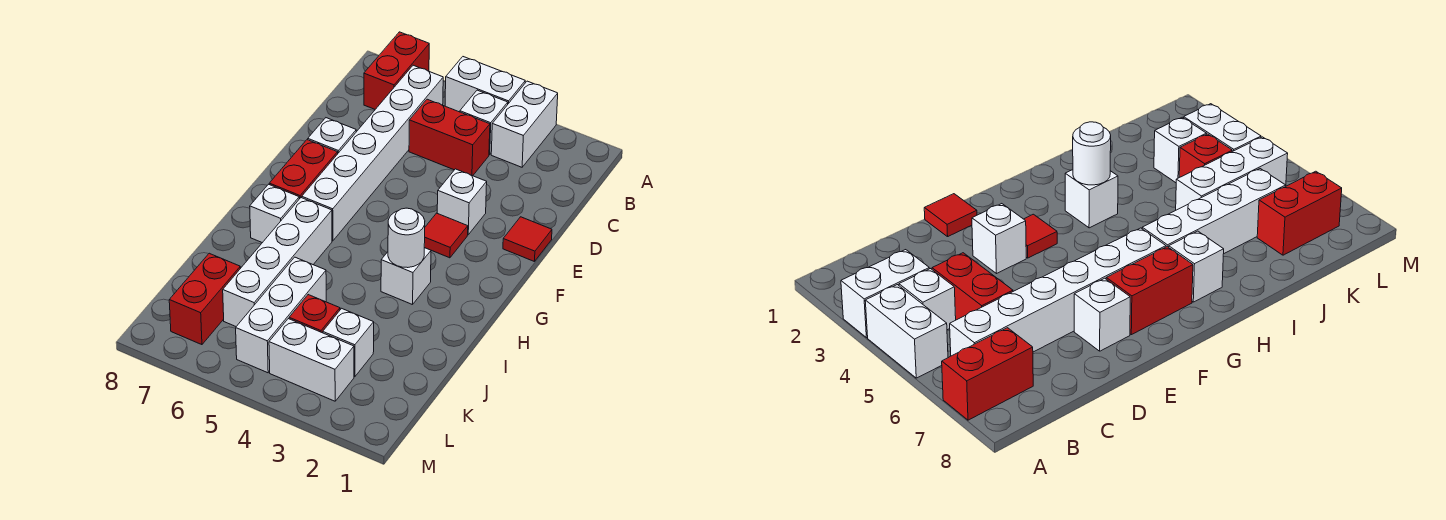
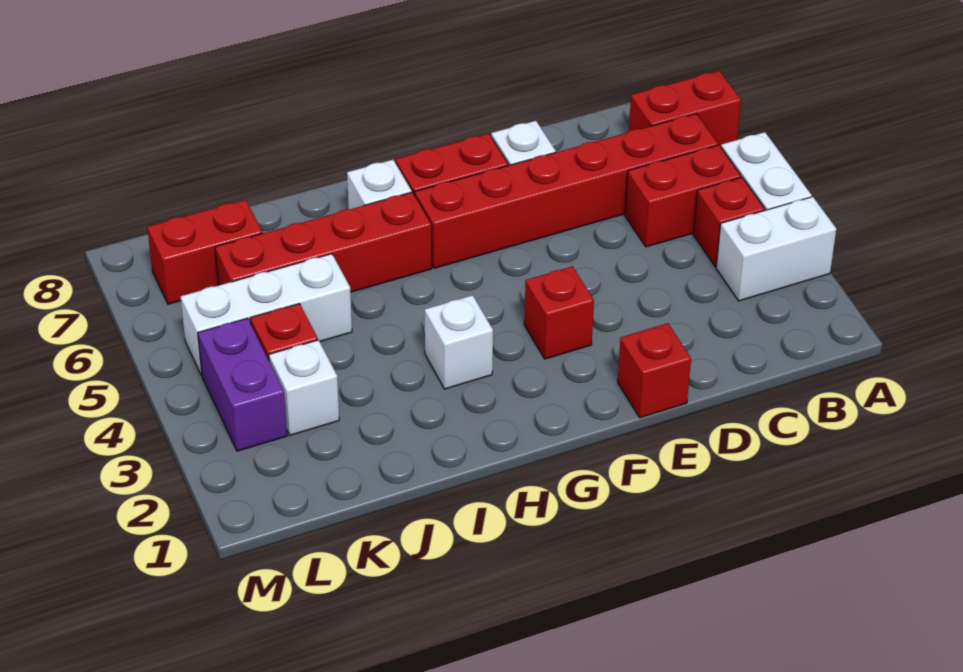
white brick B4 level 1 -> red brick B4 level 1
white brick B6:G6 level 1 -> red brick B6:G6 level 1
red brick C4:C5 level 1 -> red brick B5:C5 level 1
red tile E1 level 1 -> red brick E1 level 1
white brick E3 level 1 -> none
red tile F3 level 1 -> red brick F3 level 1
white round brick H3 level 2 -> none
white brick H6:K6 level 1 -> red brick H6:K6 level 1
white brick L3:L4 level 1 -> purple brick L3:L4 level 1

